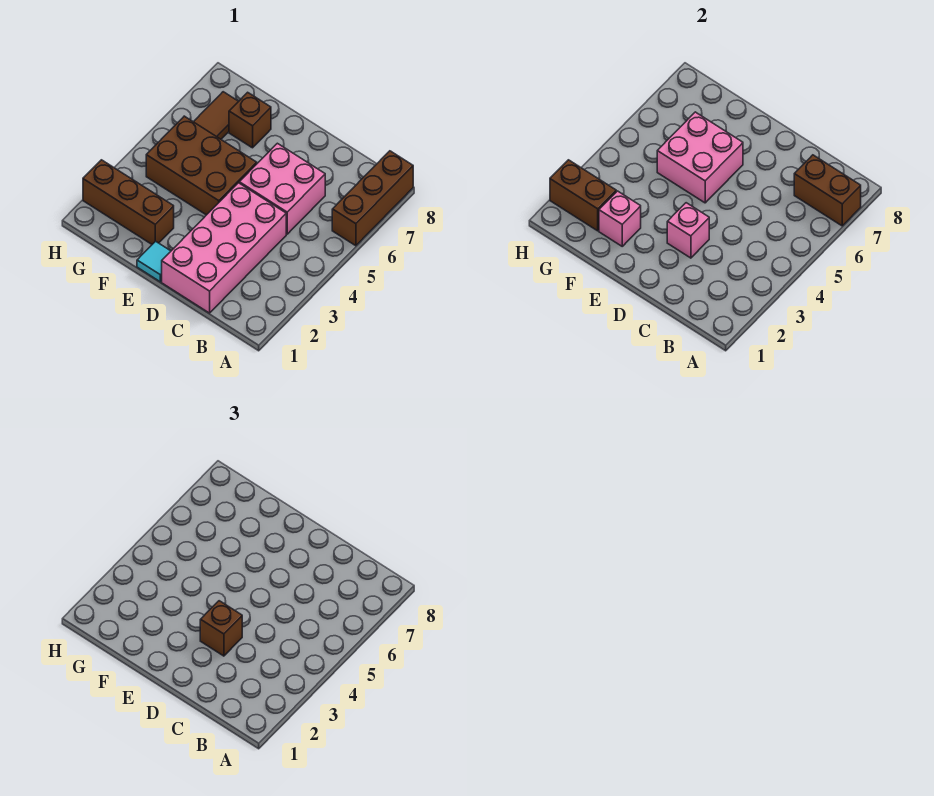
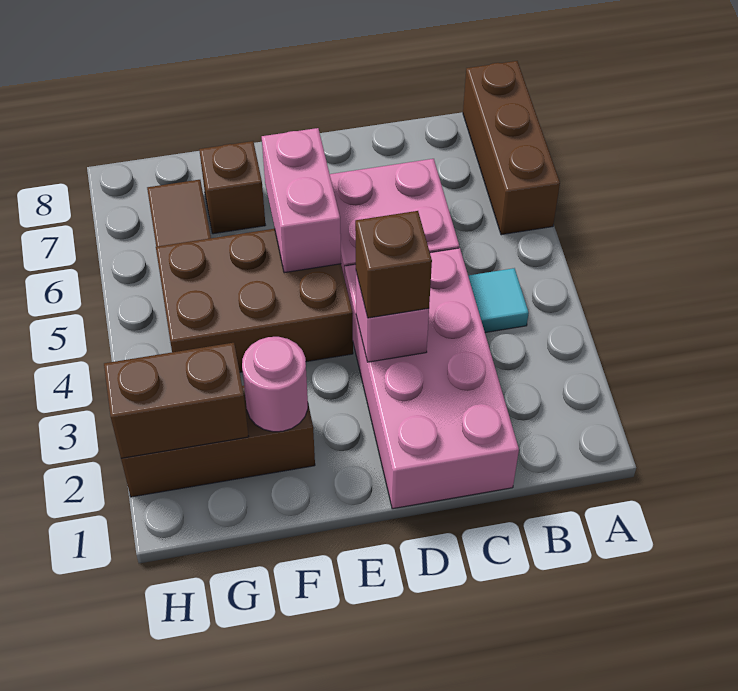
brown brick A7:B7 level 2 -> none
cyan tile E1 level 1 -> cyan tile B4 level 1
pink brick E5:F6 level 2 -> pink brick E5:E6 level 2
pink brick F2 level 2 -> pink round brick F2 level 2

